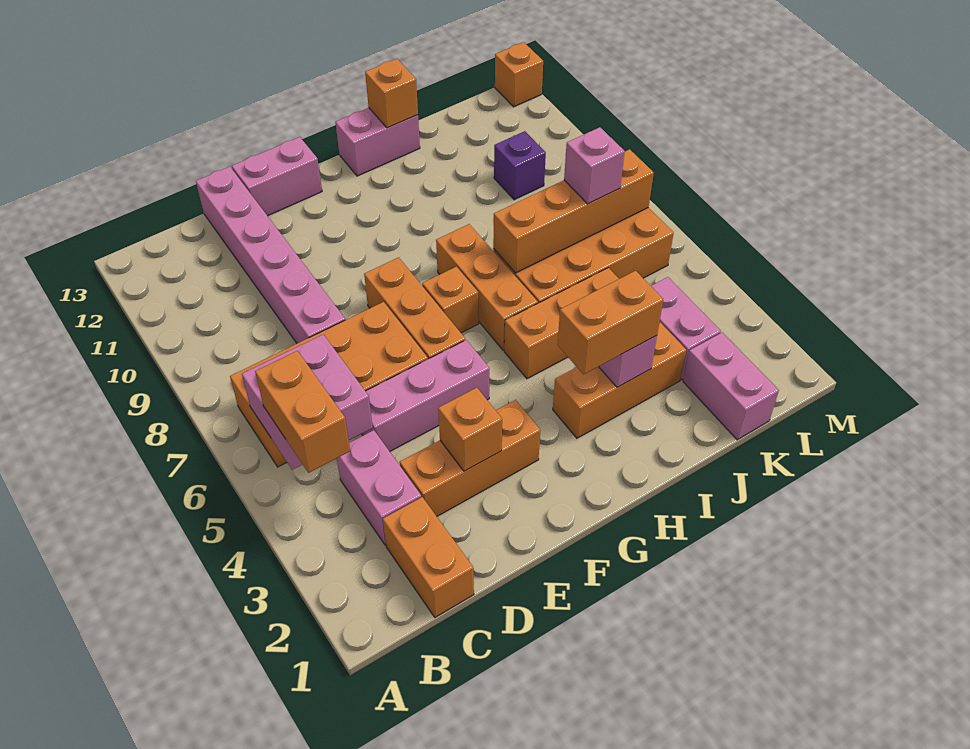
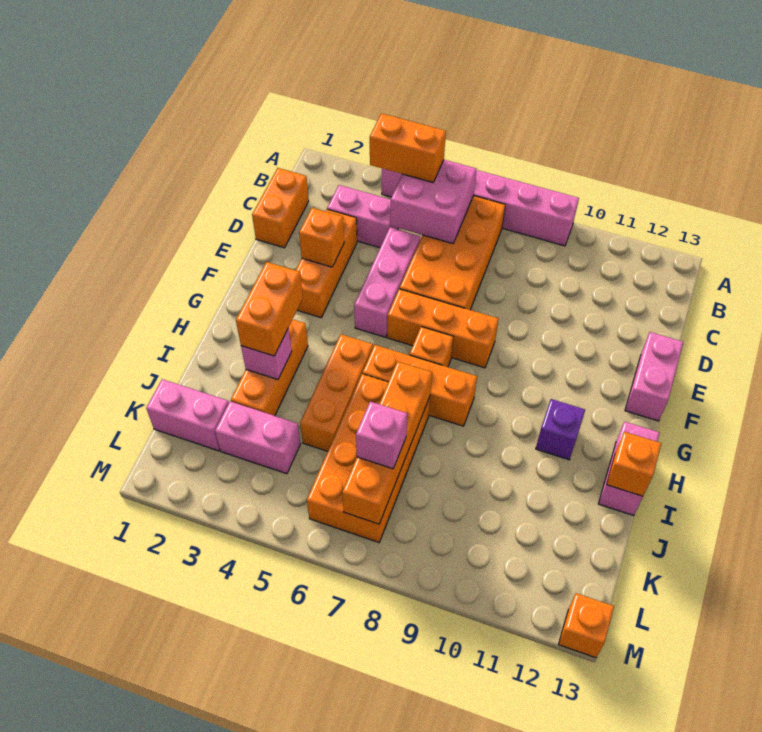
orange brick C1:C2 level 1 -> orange brick C1:D1 level 1
pink brick D8:D13 level 1 -> pink brick A4:A9 level 1
purple brick K10 level 1 -> purple brick H11 level 1

